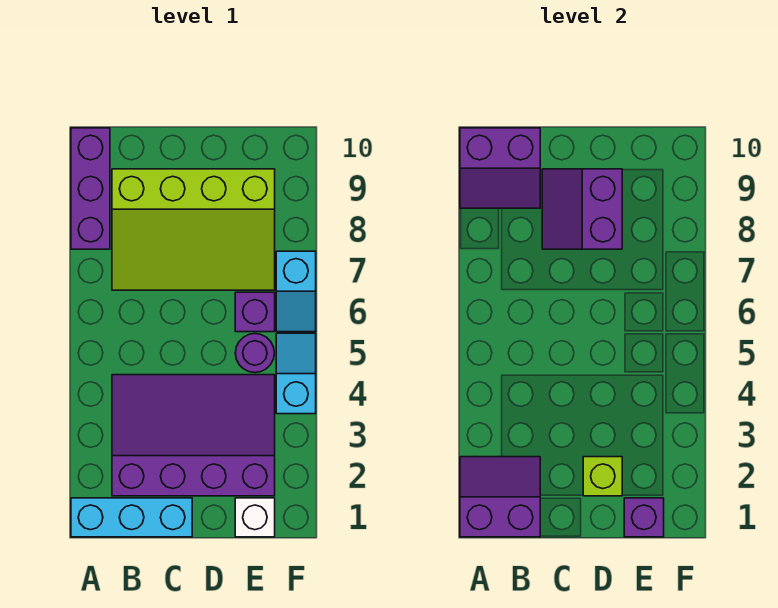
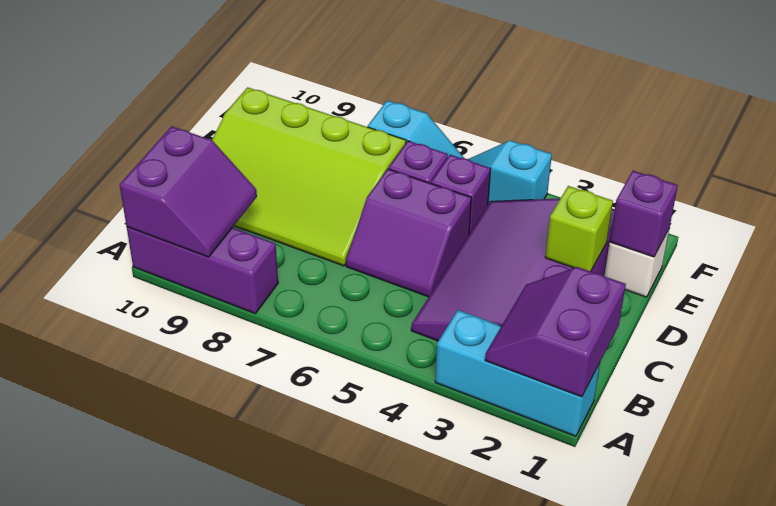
cyan brick A1:C1 level 1 -> cyan brick A1:A3 level 1
lime slope B7:E9 level 1 top 9 -> lime slope C7:E10 level 1 top E
purple slope C8:D9 level 2 top D -> purple slope C5:D6 level 1 top D
purple round brick E5 level 1 -> purple brick E5 level 1

